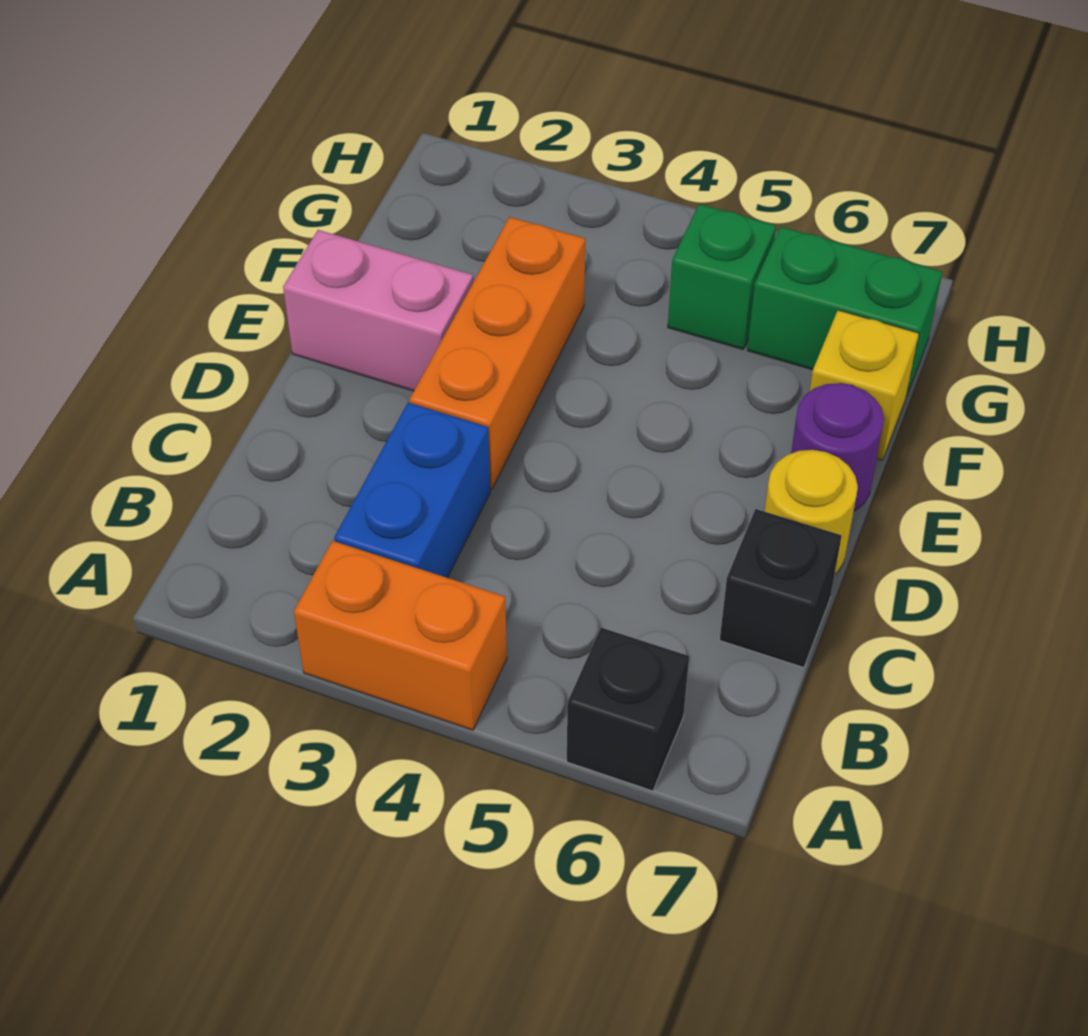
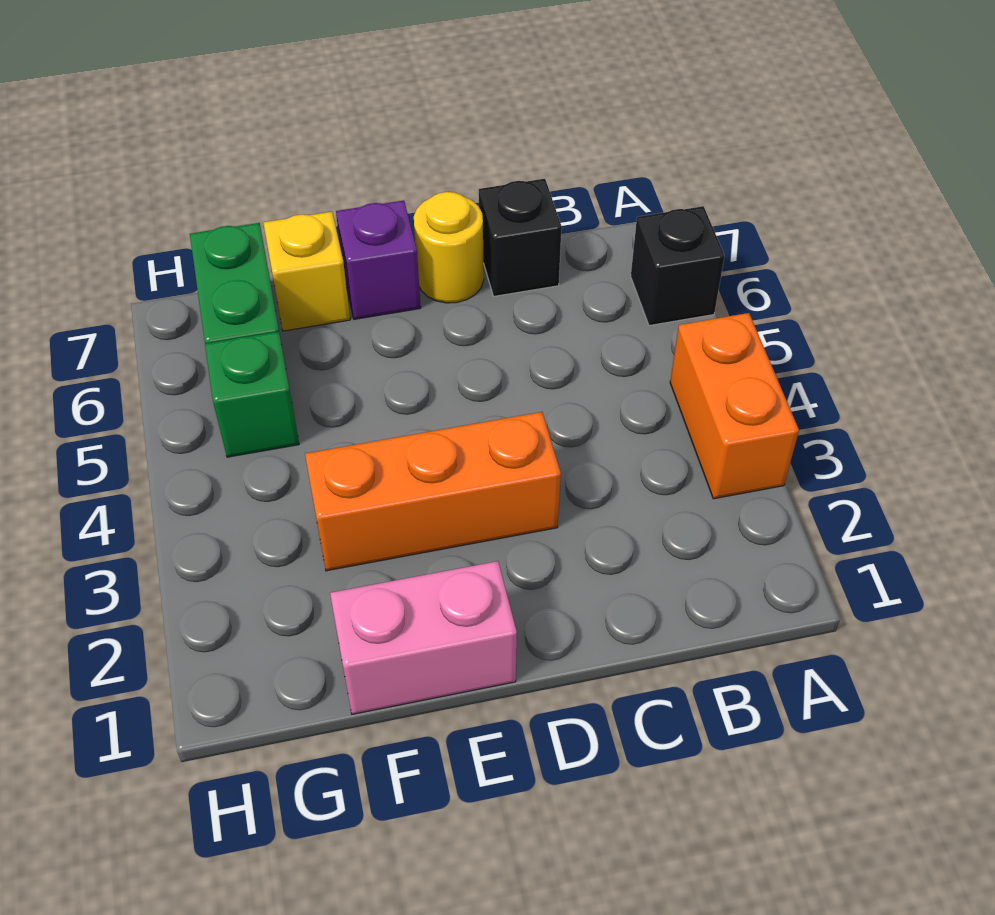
blue brick B3:C3 level 1 -> none
pink brick E1:E2 level 1 -> pink brick E1:F1 level 1
purple round brick E7 level 1 -> purple brick E7 level 1

